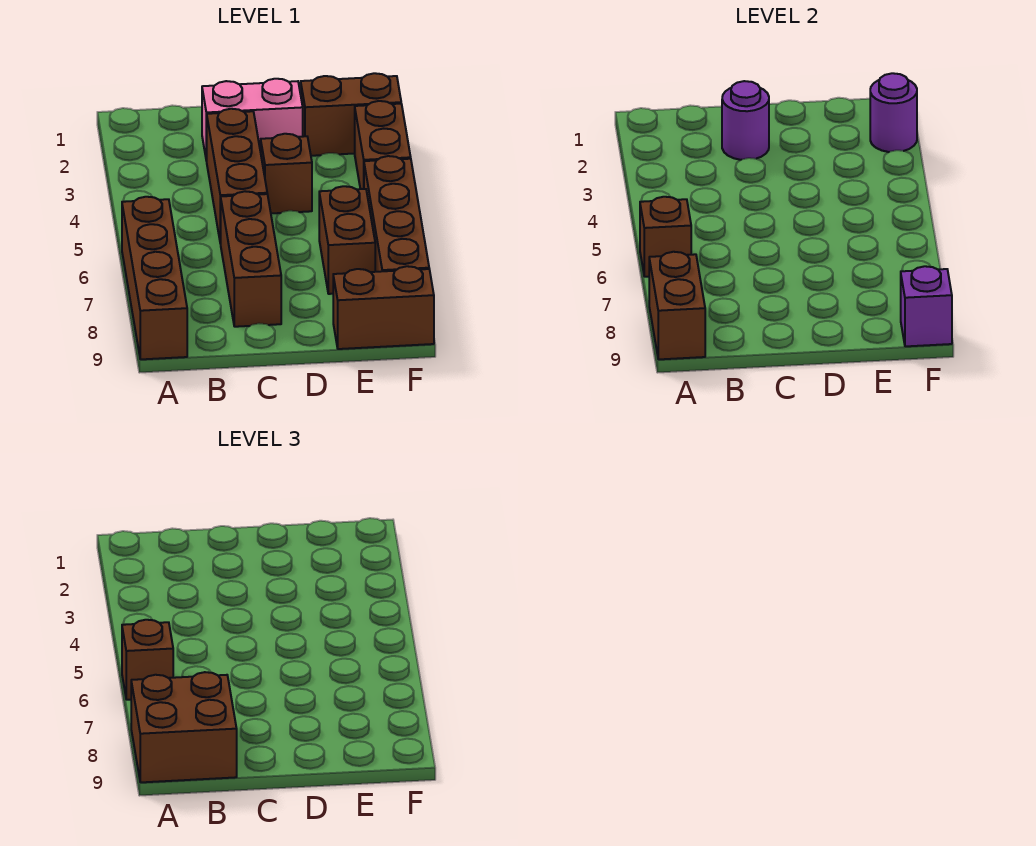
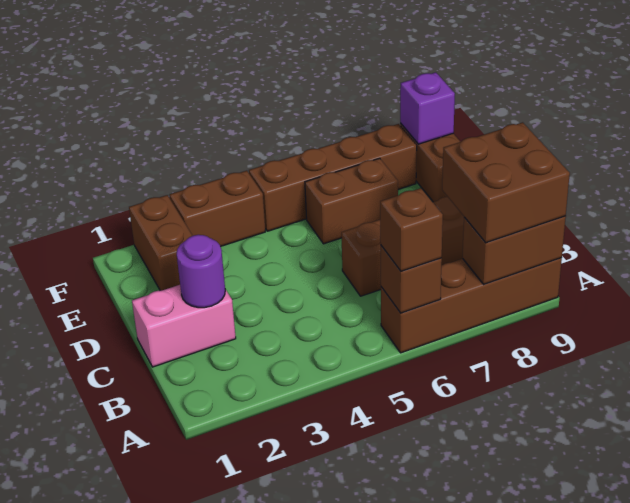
pink brick C2:D2 level 1 -> pink brick C1:C2 level 1
brown brick C3:C5 level 1 -> none
brown brick D4 level 1 -> none
purple round brick F2 level 2 -> none

